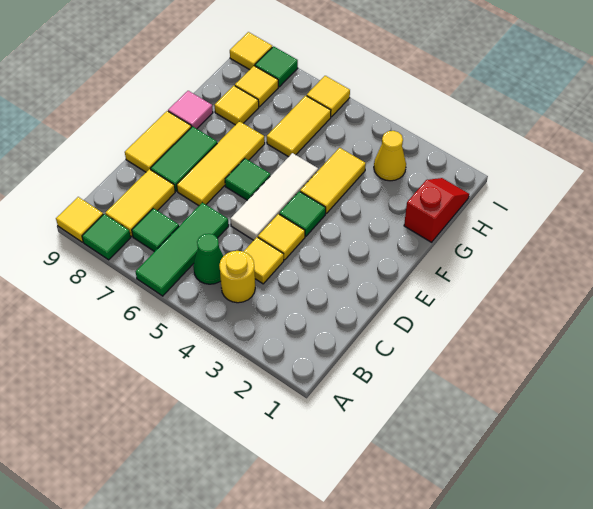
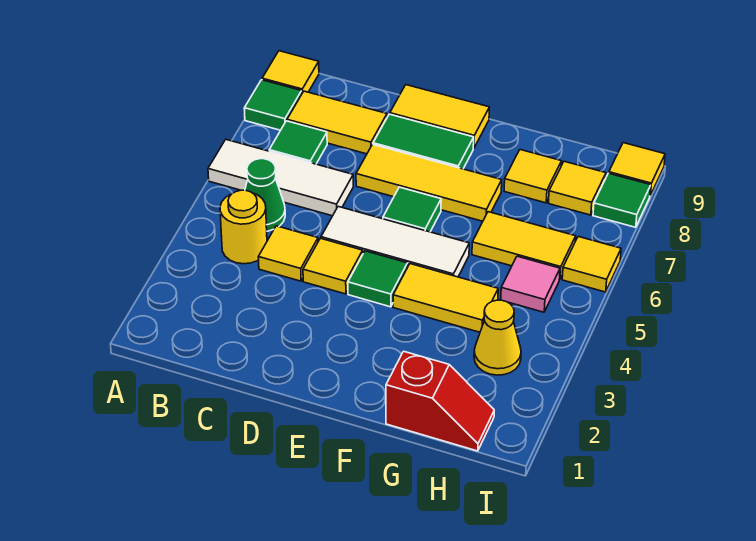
green tile A6:C6 level 1 -> white tile A6:C6 level 1
pink tile F9 level 1 -> pink tile H5 level 1

